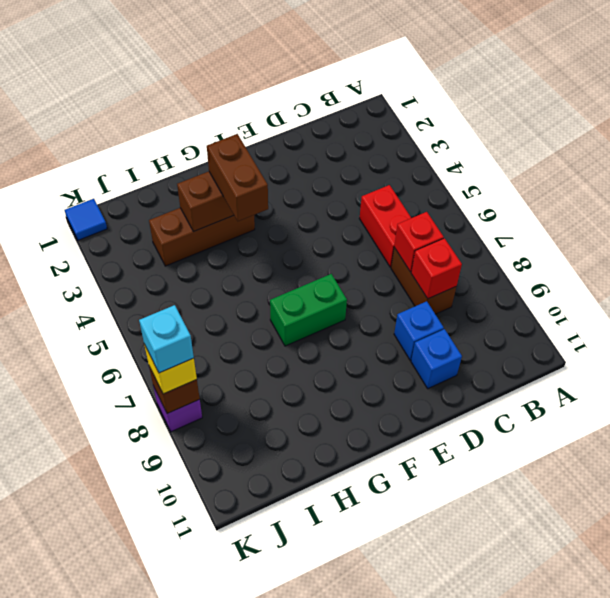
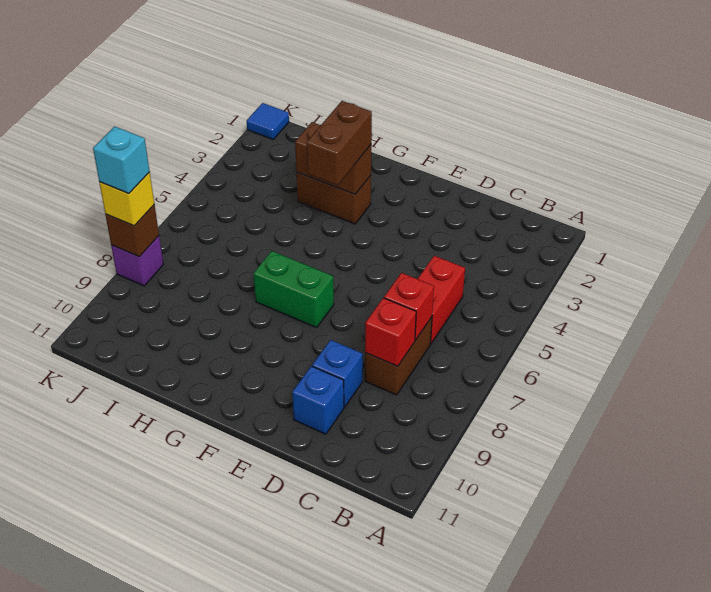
brown brick G3:I3 level 1 -> brown brick G3:H3 level 1

